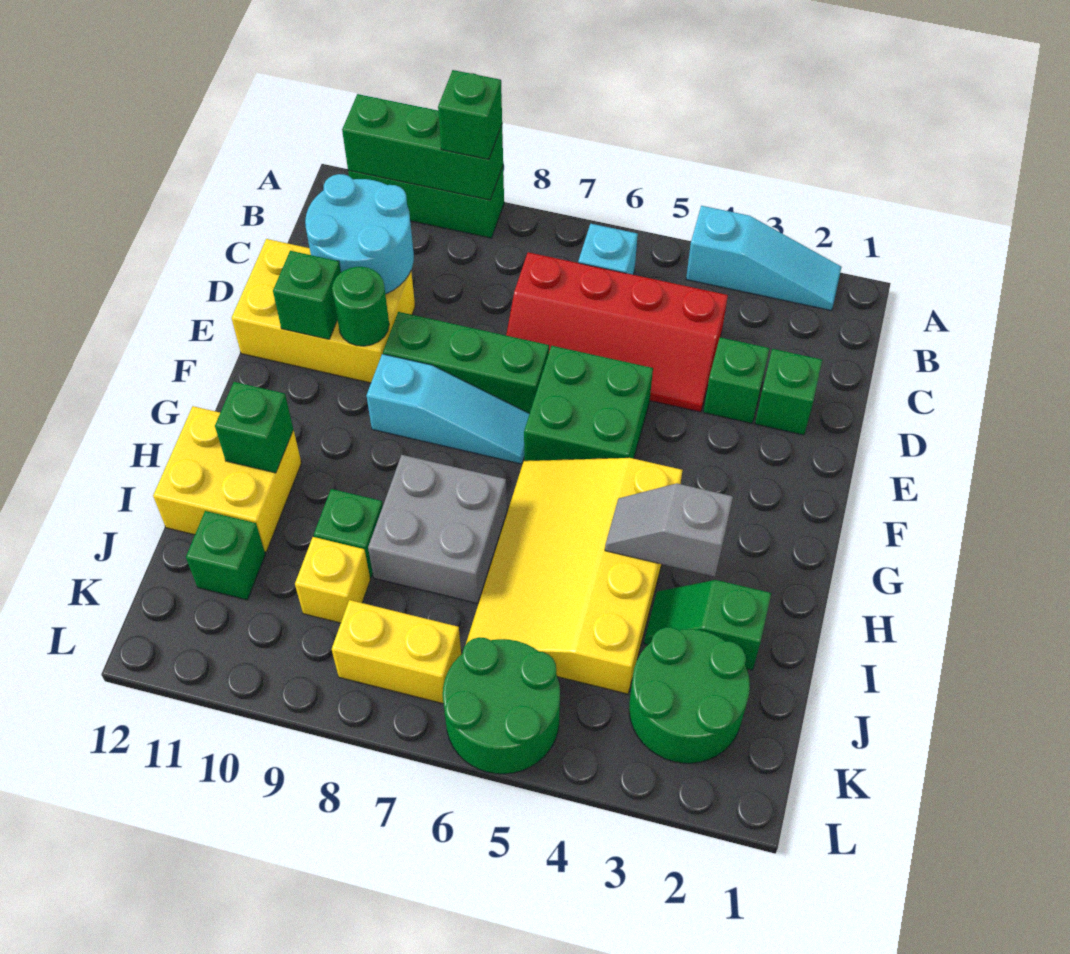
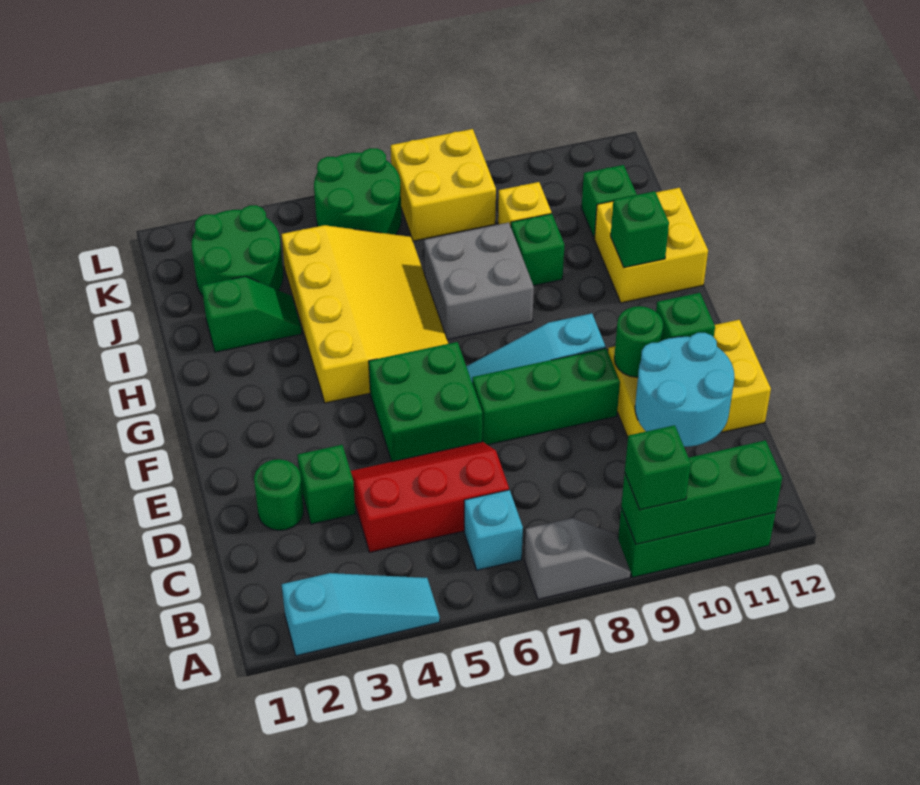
cyan slope A2:A4 level 1 top 4 -> cyan slope A2:A4 level 1 top 2
red slope C4:D7 level 1 top C -> red slope C4:D6 level 1 top C
green brick D2 level 1 -> green round brick D2 level 1
grey slope H3:H4 level 2 top 3 -> grey slope A7:A8 level 1 top 7
yellow brick K7:K8 level 1 -> yellow brick K7:L8 level 1

